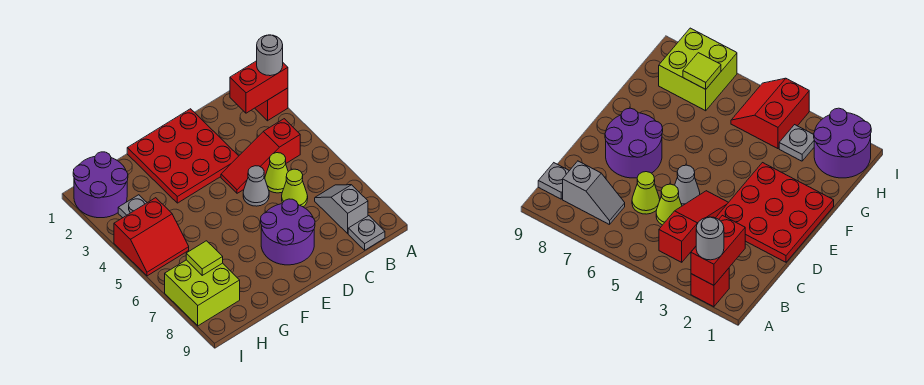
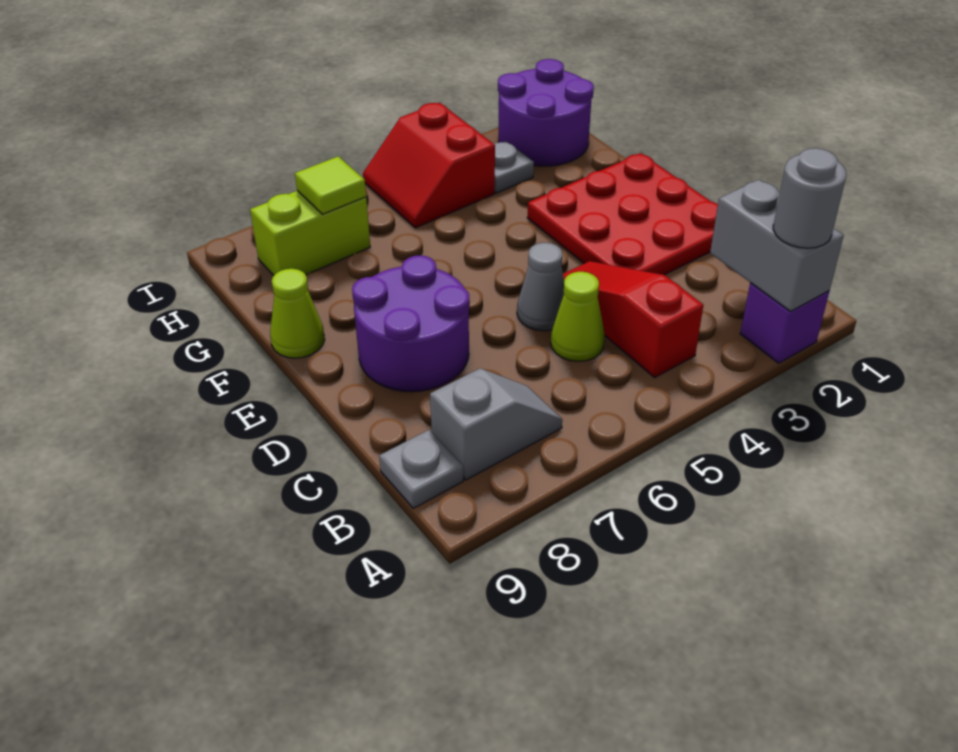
red brick A2 level 1 -> purple brick A2 level 1
red brick A2:B2 level 2 -> grey brick A2:B2 level 2
lime cone C6 level 1 -> lime cone F9 level 1
lime brick H7:I8 level 1 -> lime brick H7:H8 level 1

